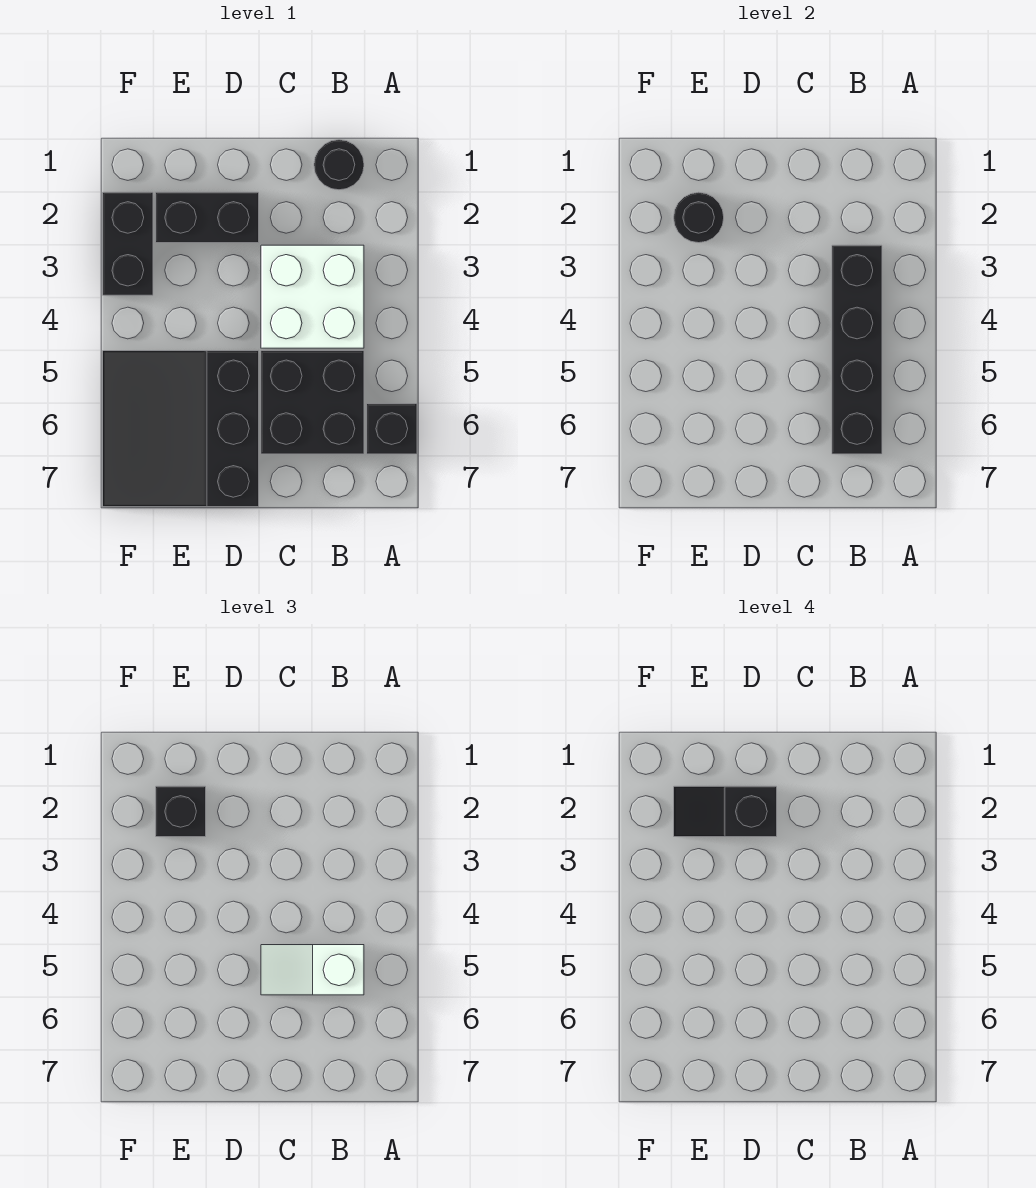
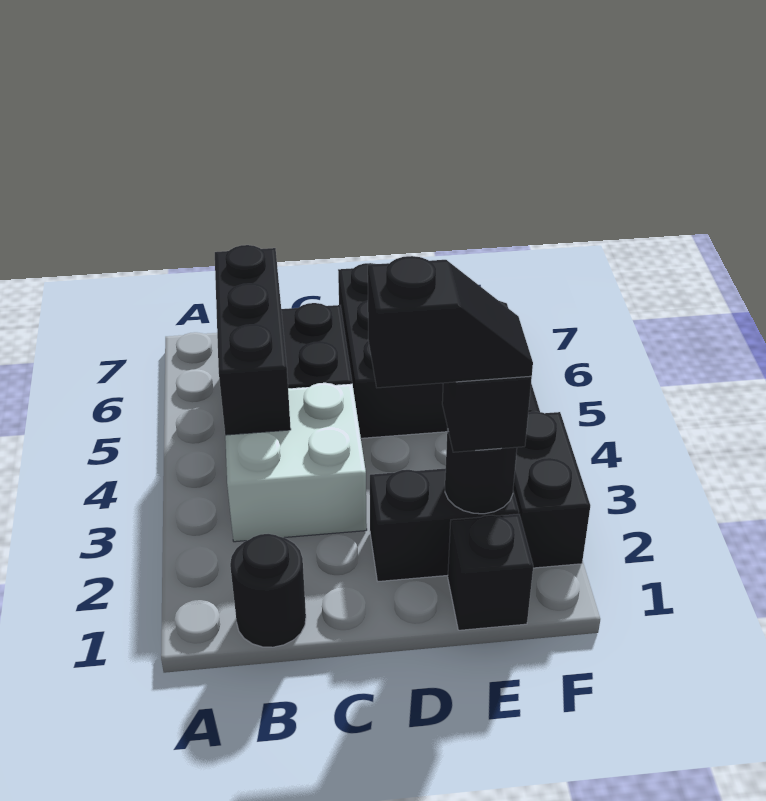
black brick A6 level 1 -> black brick E1 level 1
black brick B3:B6 level 2 -> black brick B4:B6 level 2
white slope B5:C5 level 3 top B -> none

